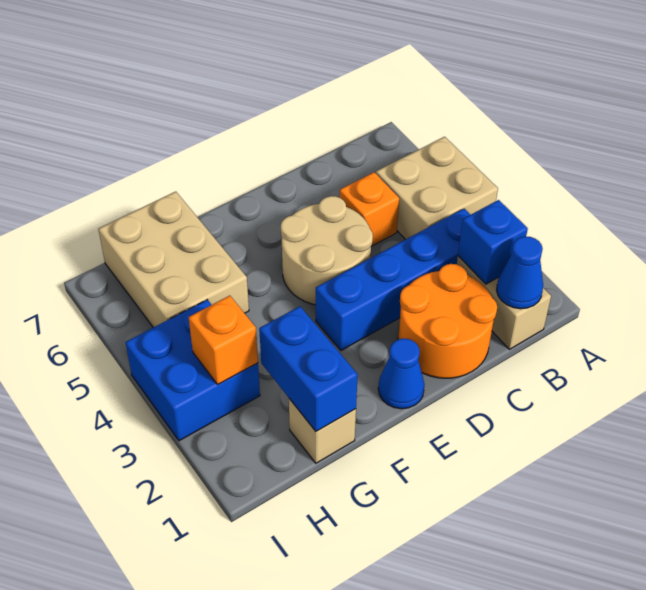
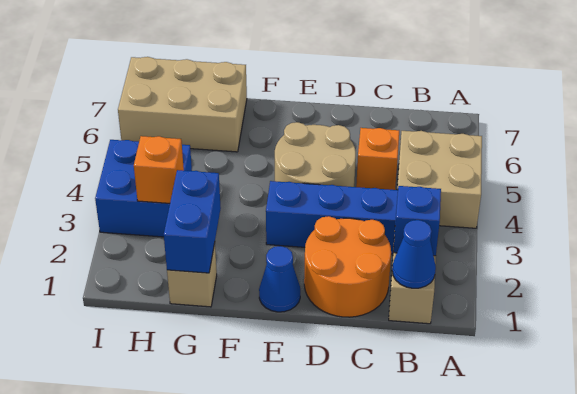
tan brick G5:H7 level 1 -> tan brick G6:I7 level 1

